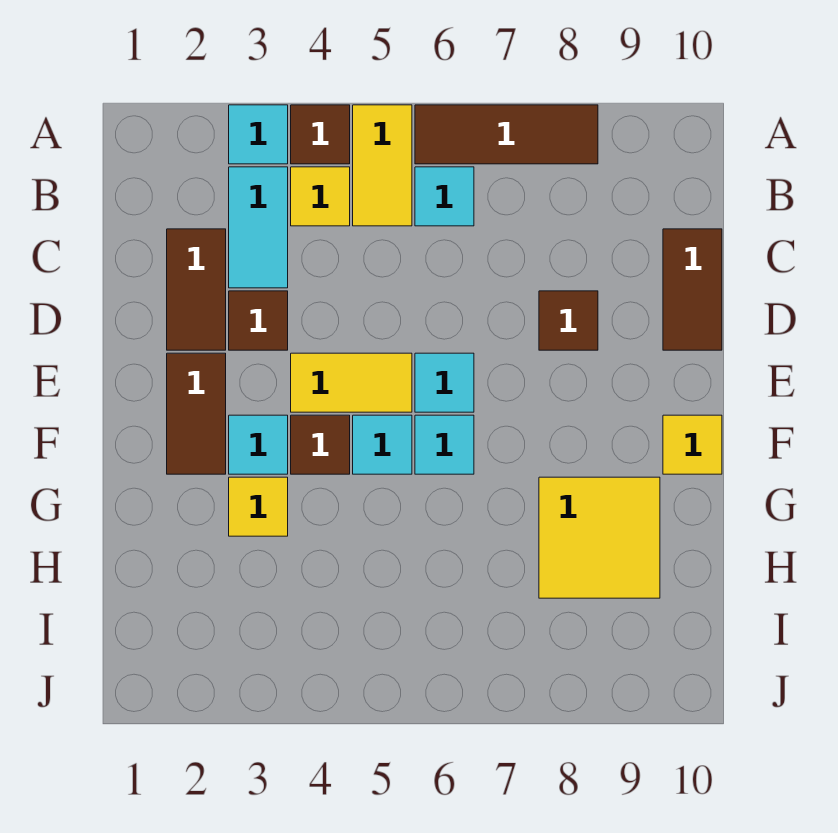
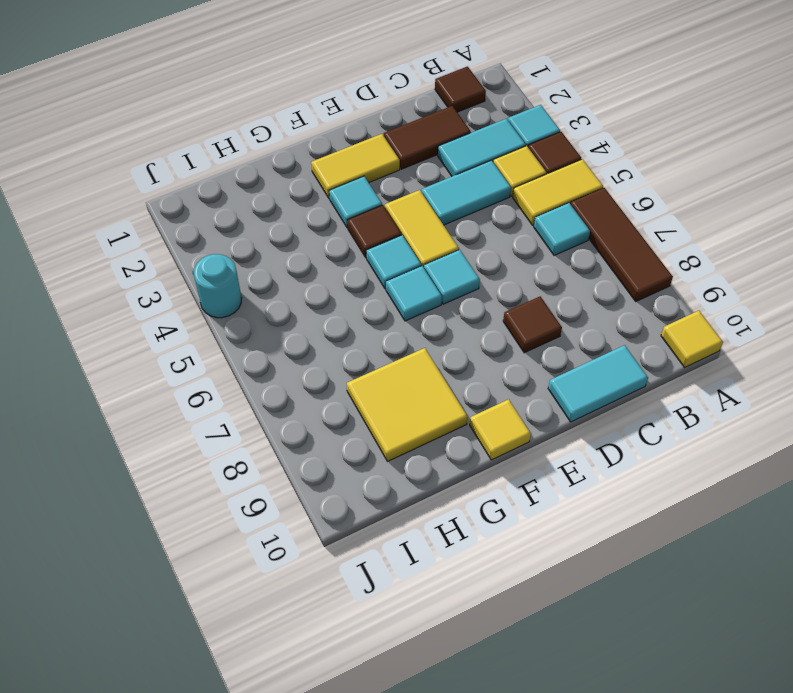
none -> cyan tile C4:D4 level 1
brown tile C10:D10 level 1 -> cyan tile C10:D10 level 1
brown tile D3 level 1 -> brown tile B1 level 1
brown tile E2:F2 level 1 -> yellow tile E2:F2 level 1
yellow tile G3 level 1 -> yellow tile A10 level 1
none -> cyan round brick J4 level 1

